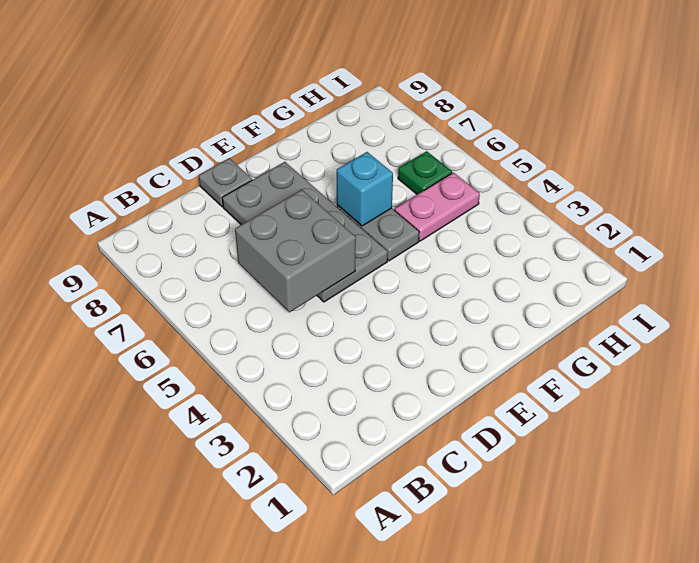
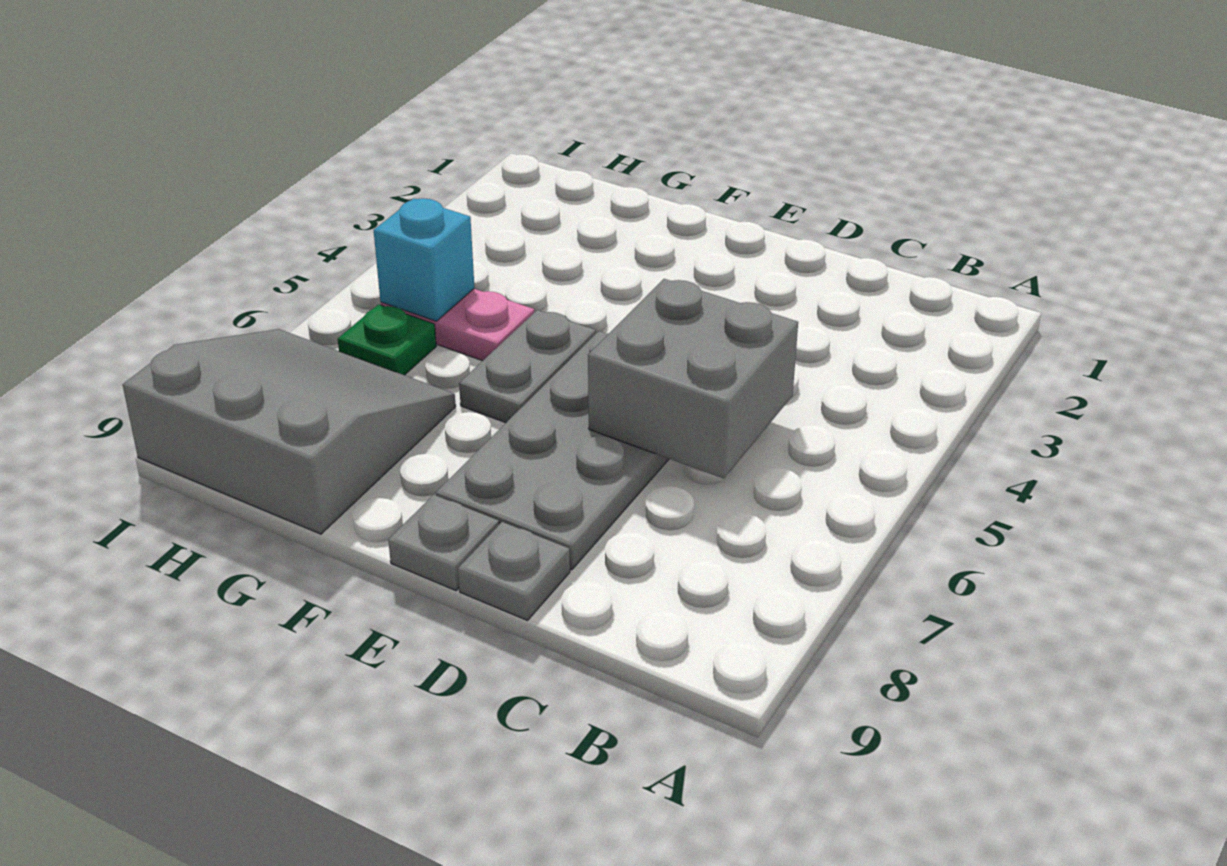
none -> grey plate E9 level 1
cyan brick F6 level 2 -> cyan brick H5 level 2
none -> grey slope G7:I9 level 1 top 9

